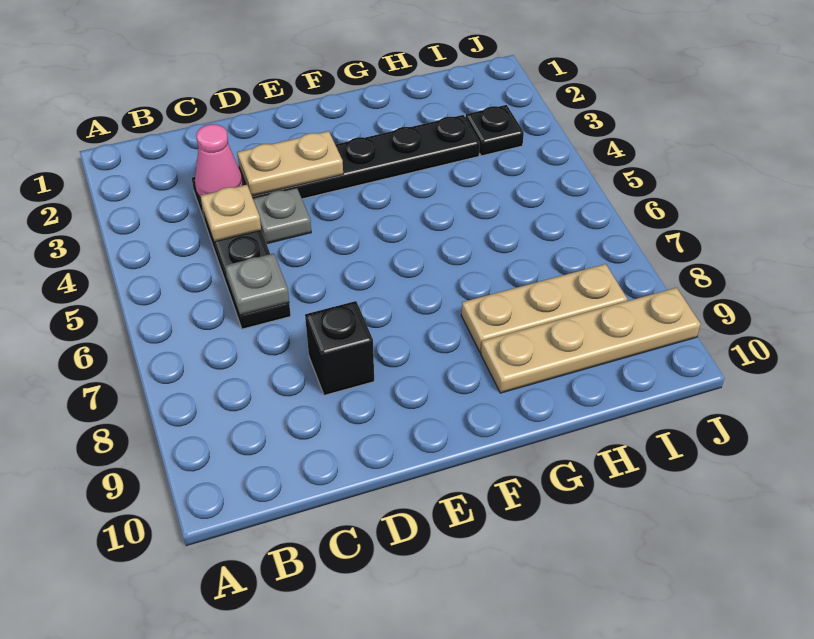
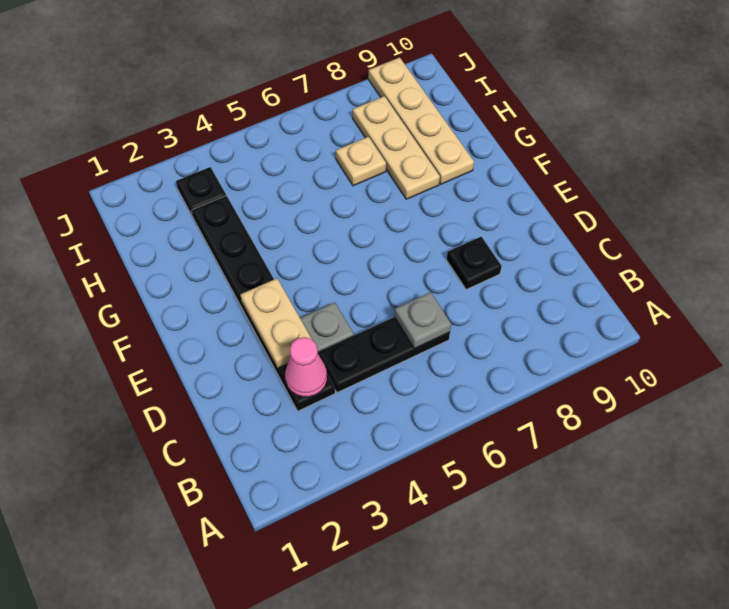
tan plate C4 level 2 -> tan plate H7 level 1
black brick D8 level 1 -> black plate D8 level 1

